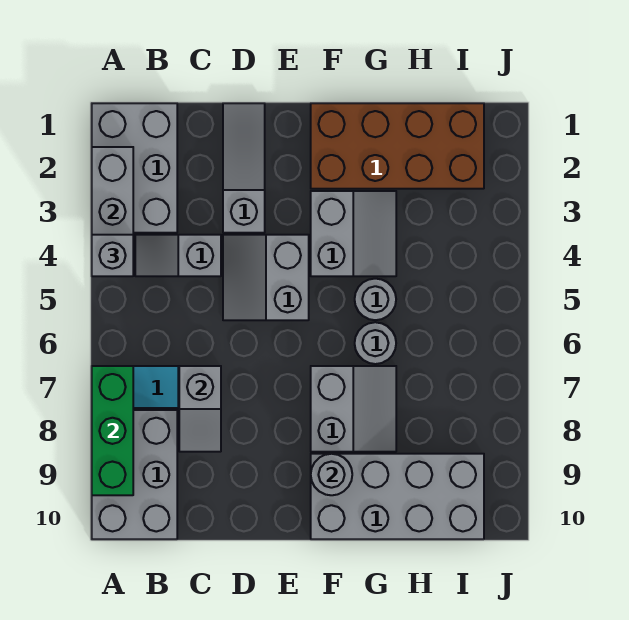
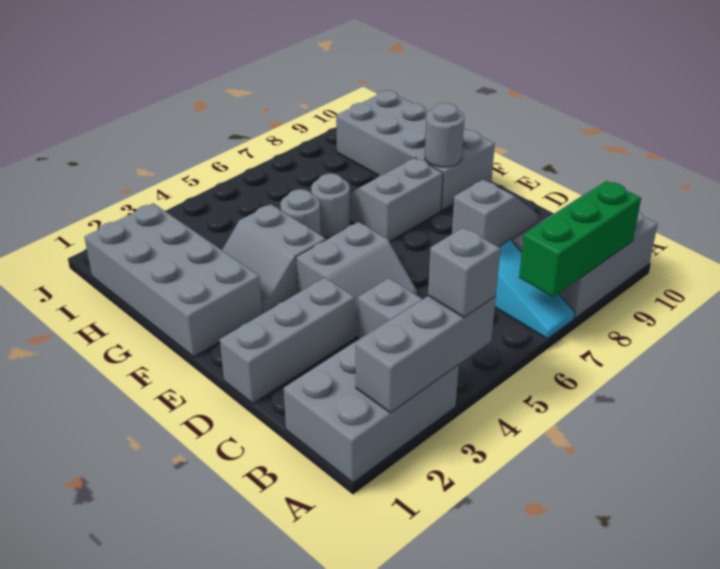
grey slope D1:D3 level 1 top 3 -> grey brick D1:D3 level 1
brown brick F1:I2 level 1 -> grey brick F1:I2 level 1
grey slope F3:G4 level 1 top F -> grey slope F3:G4 level 1 top 4

